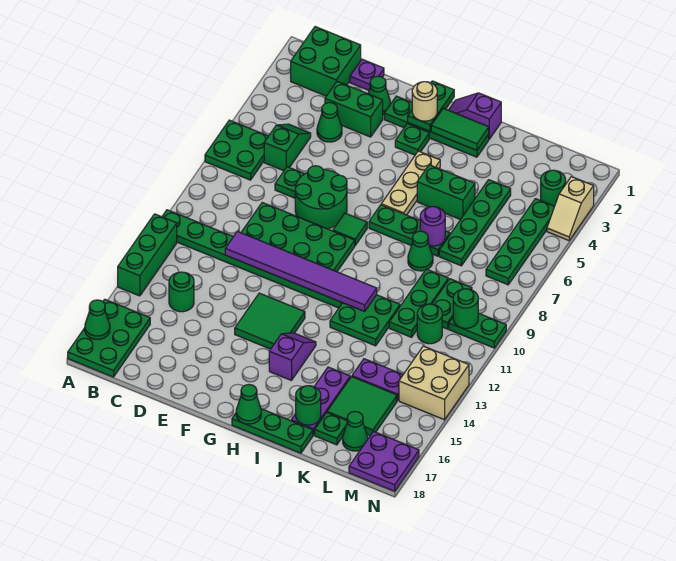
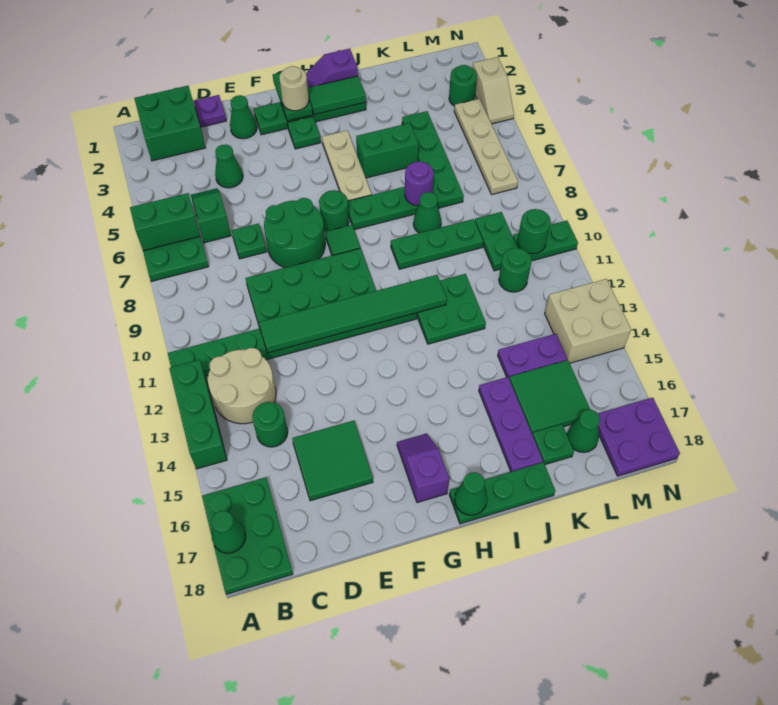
none -> tan round brick B12:C13 level 1
green brick D3:E3 level 1 -> green brick A6:B6 level 2
purple tile D11:I11 level 2 -> green tile D11:I11 level 2
green tile F13:G14 level 1 -> green tile D15:E16 level 1
purple slope H14:H15 level 1 top 15 -> purple slope G16:G17 level 1 top 17
green round brick J17 level 2 -> green round brick G7 level 1
green plate K9:K11 level 1 -> green plate I9:K9 level 1
green plate M4:M7 level 1 -> tan plate M4:M7 level 1

